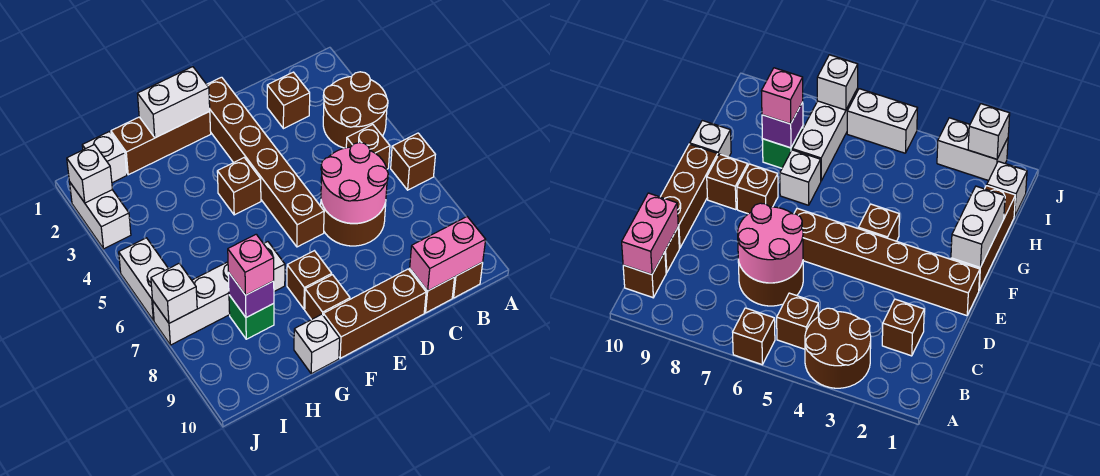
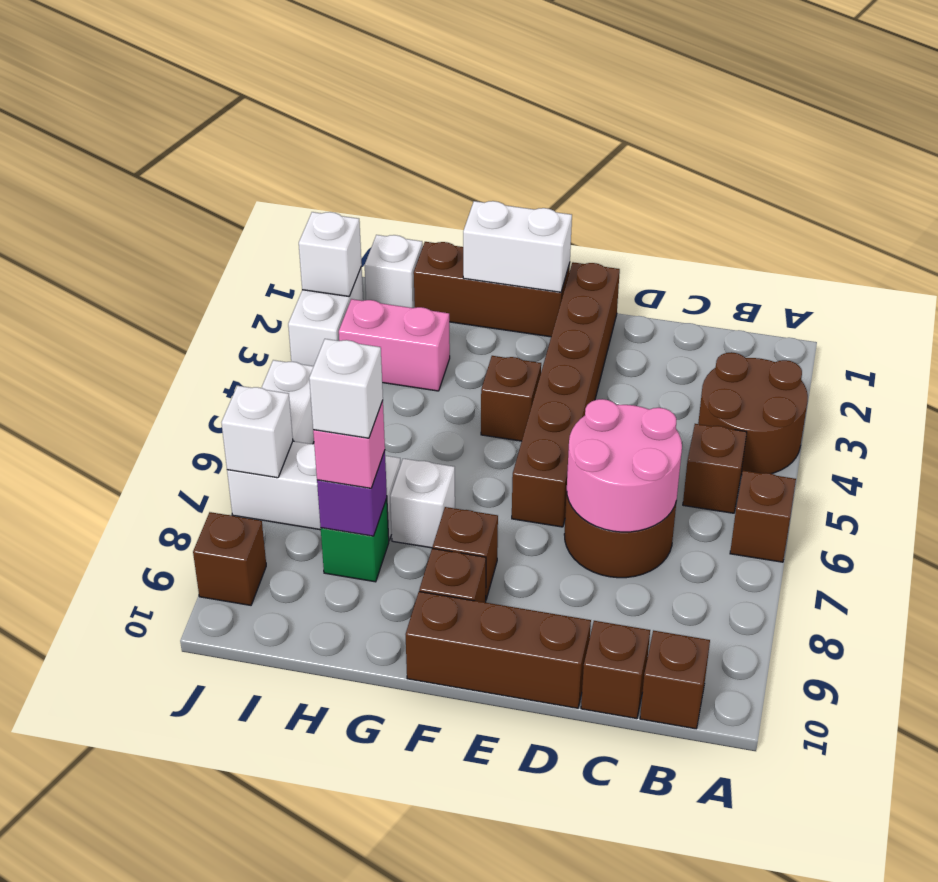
pink brick B10:C10 level 2 -> pink brick H3:I3 level 1
brown brick C2 level 1 -> brown brick J9 level 1
white brick G10 level 1 -> white brick H8 level 4

